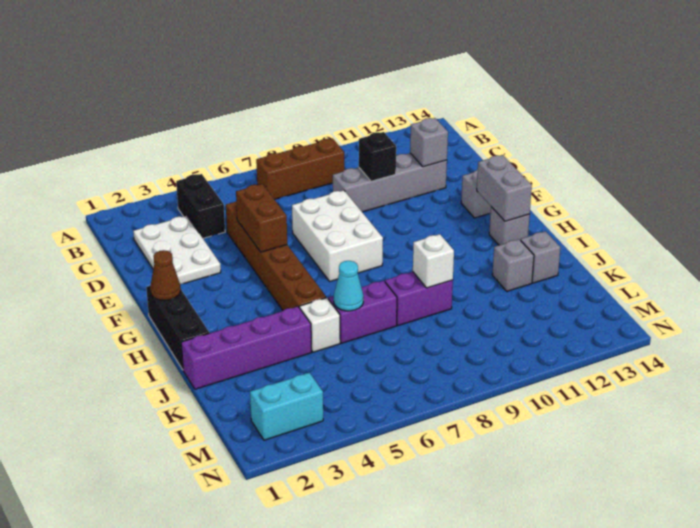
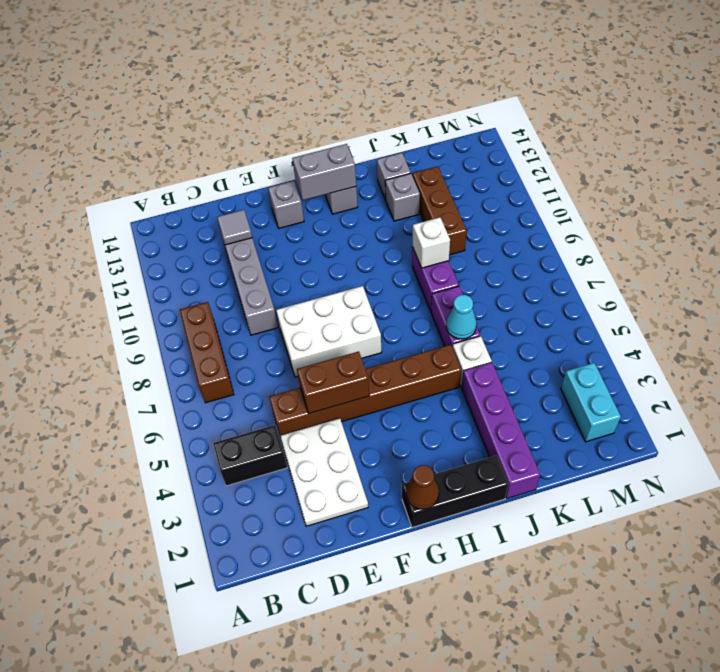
white plate C2:E3 level 1 -> white plate D2:E4 level 1
black brick D10 level 2 -> none
grey brick D12 level 2 -> grey tile D12 level 2
none -> brown brick K10:K12 level 1

